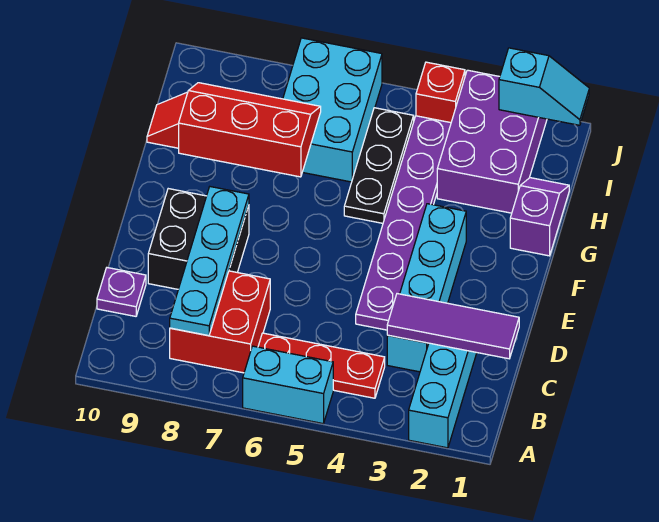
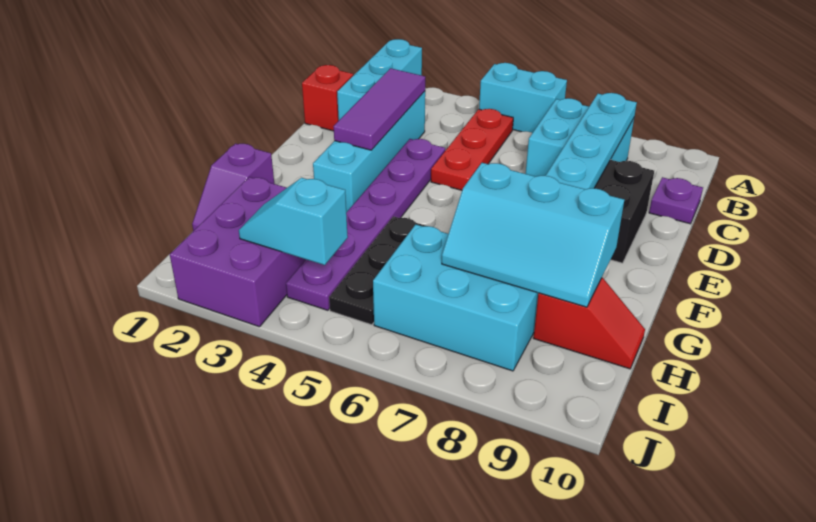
red plate B4:B6 level 1 -> red plate B5:D5 level 1
red brick B7:C8 level 1 -> cyan brick B7:C8 level 1
purple tile C1:C3 level 2 -> purple tile C3:E3 level 2
red slope G7:H9 level 2 top G -> cyan slope G7:H9 level 2 top G
cyan brick H6:J7 level 1 -> cyan brick H6:I8 level 1
cyan slope J1:J2 level 2 top 2 -> cyan slope I3:I4 level 2 top 4
red brick J4 level 1 -> red brick C1 level 1

